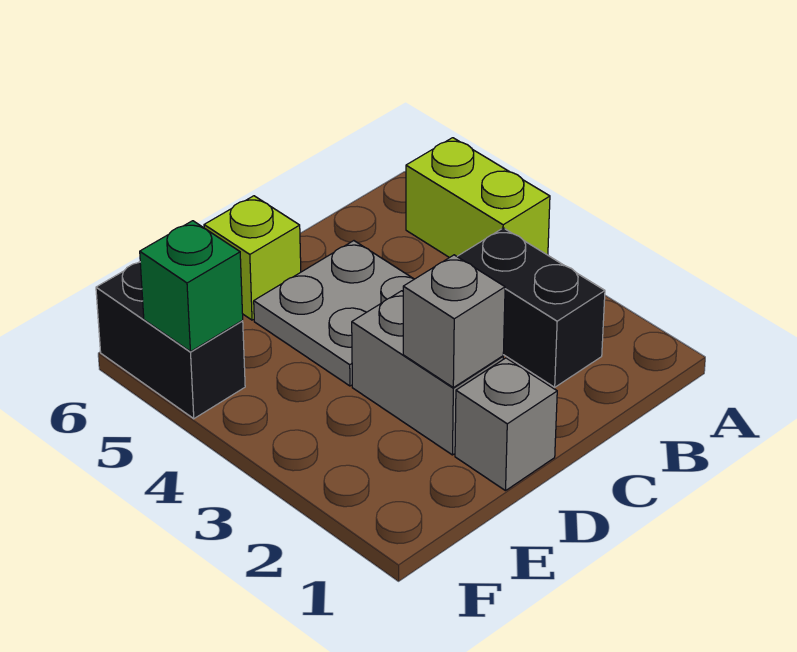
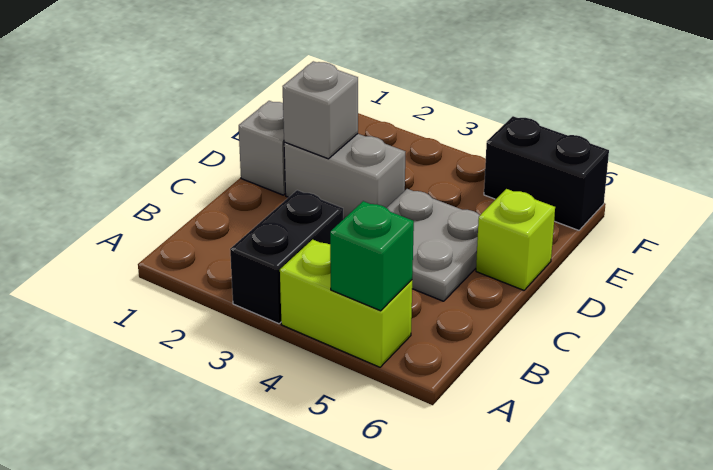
black brick B2:B3 level 1 -> black brick A3:B3 level 1
green brick F5 level 2 -> green brick A5 level 2

